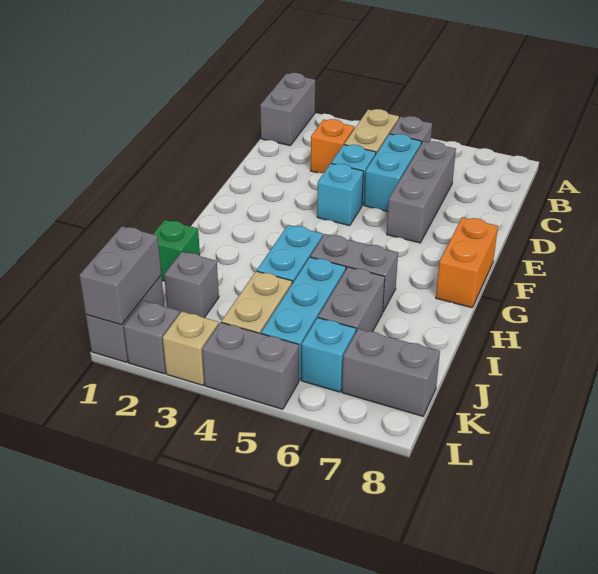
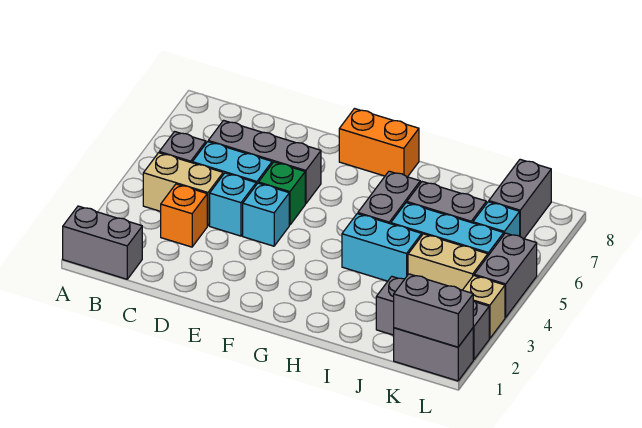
green brick I1 level 1 -> green brick E5 level 1

